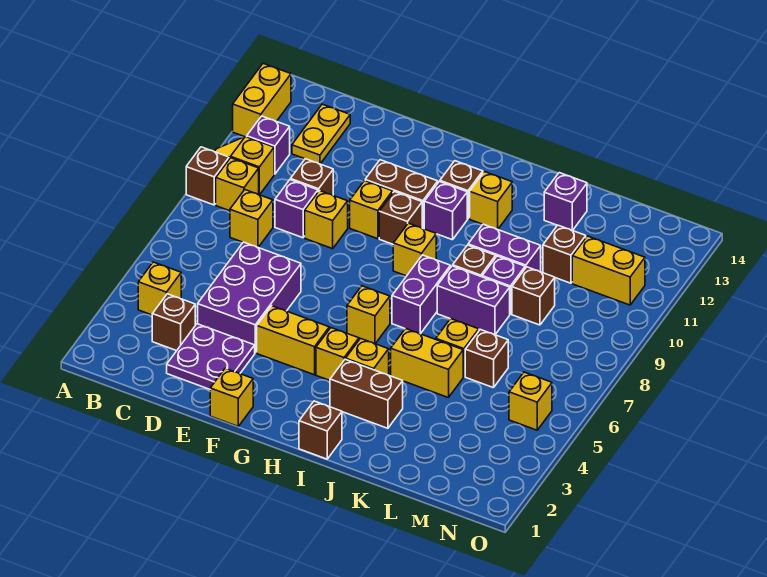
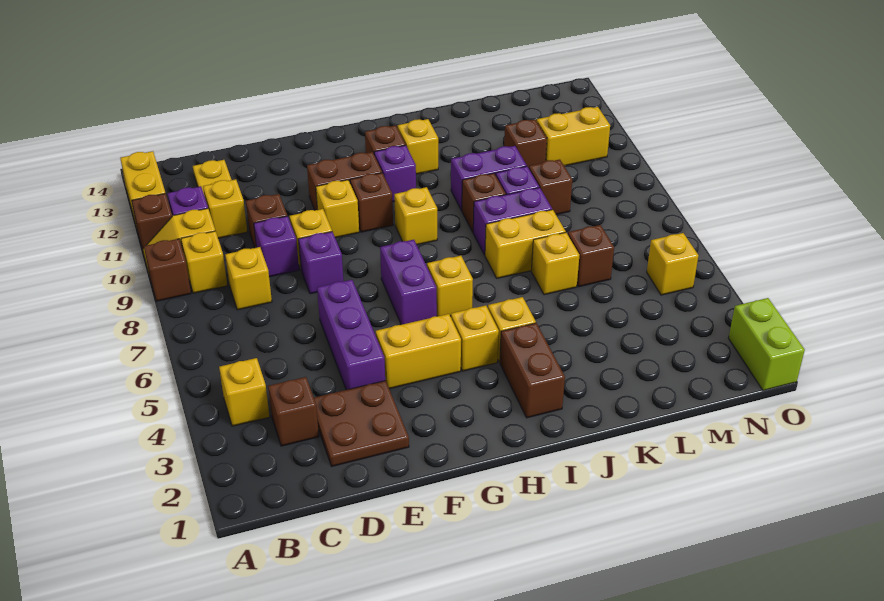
purple plate D2:E3 level 1 -> brown plate D2:E3 level 1
purple brick D4:E6 level 1 -> purple brick E4:E6 level 1
yellow brick F1 level 1 -> yellow brick C11 level 1
brown brick I1 level 1 -> brown brick A11 level 1
brown brick I3:J3 level 1 -> brown brick I2:I3 level 1
purple brick I7:I8 level 1 -> purple brick G6:G7 level 1
yellow brick J5:K5 level 1 -> yellow brick J7:K7 level 1
purple brick K13 level 1 -> purple brick E8 level 1
none -> lime brick O1:O2 level 1

